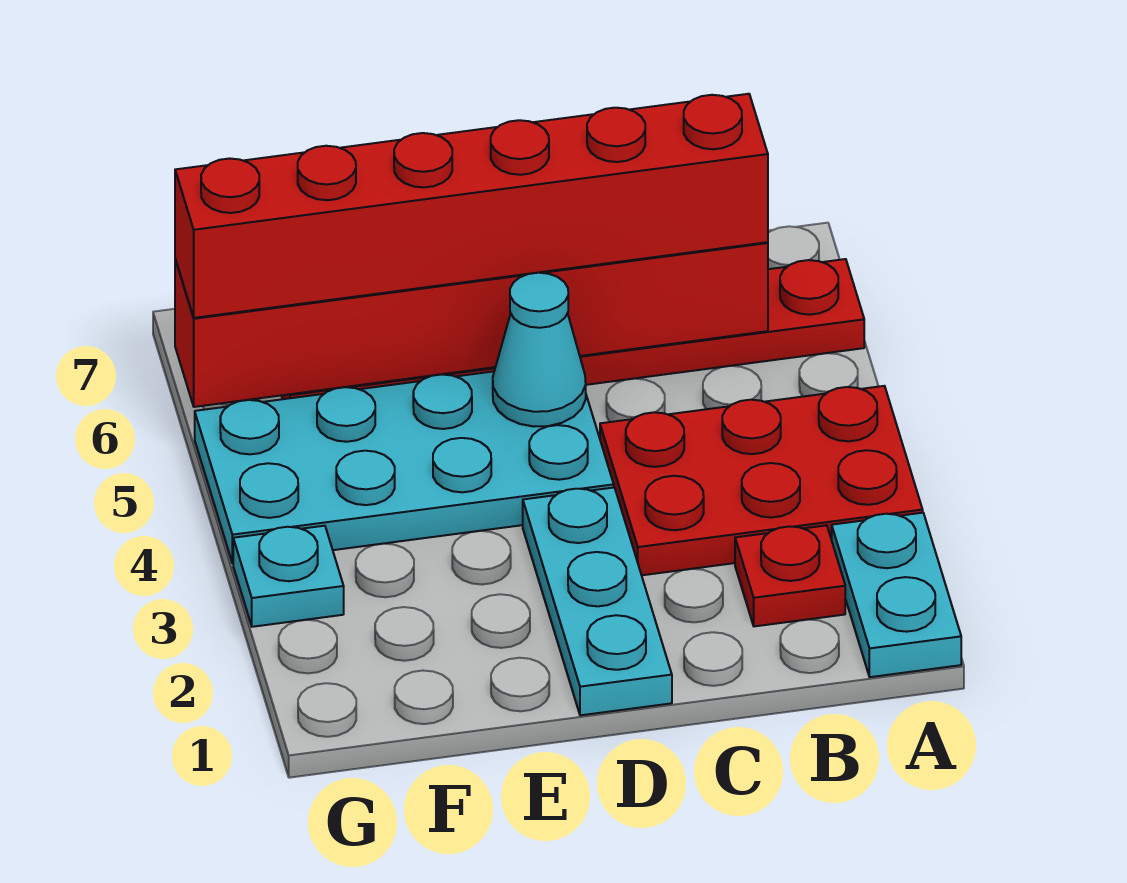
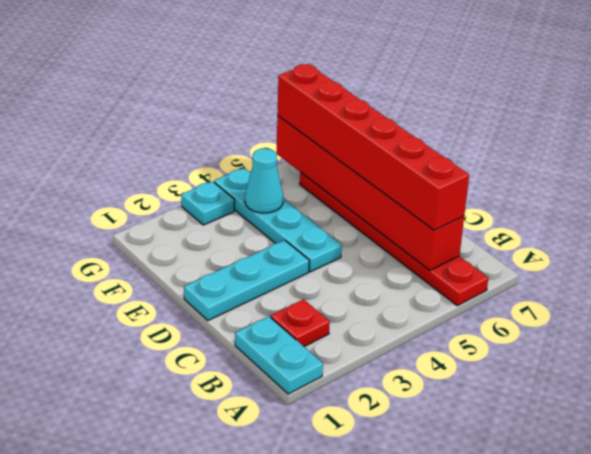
cyan plate A1:A2 level 1 -> cyan plate A1:B1 level 1
red plate A3:C4 level 1 -> none
cyan plate D4:G5 level 1 -> cyan plate D4:G4 level 1
cyan cone D5 level 2 -> cyan cone F4 level 2

